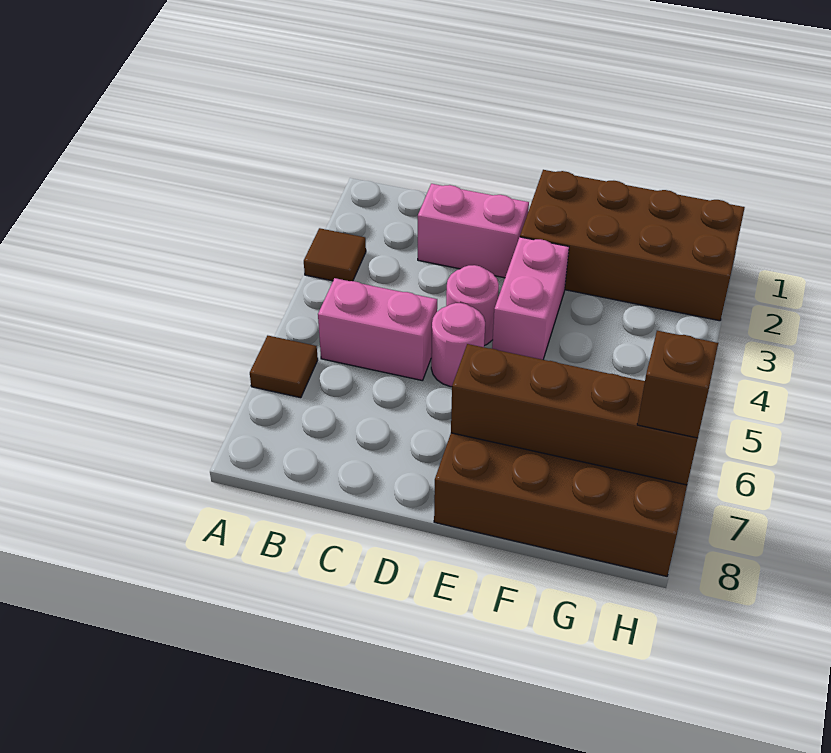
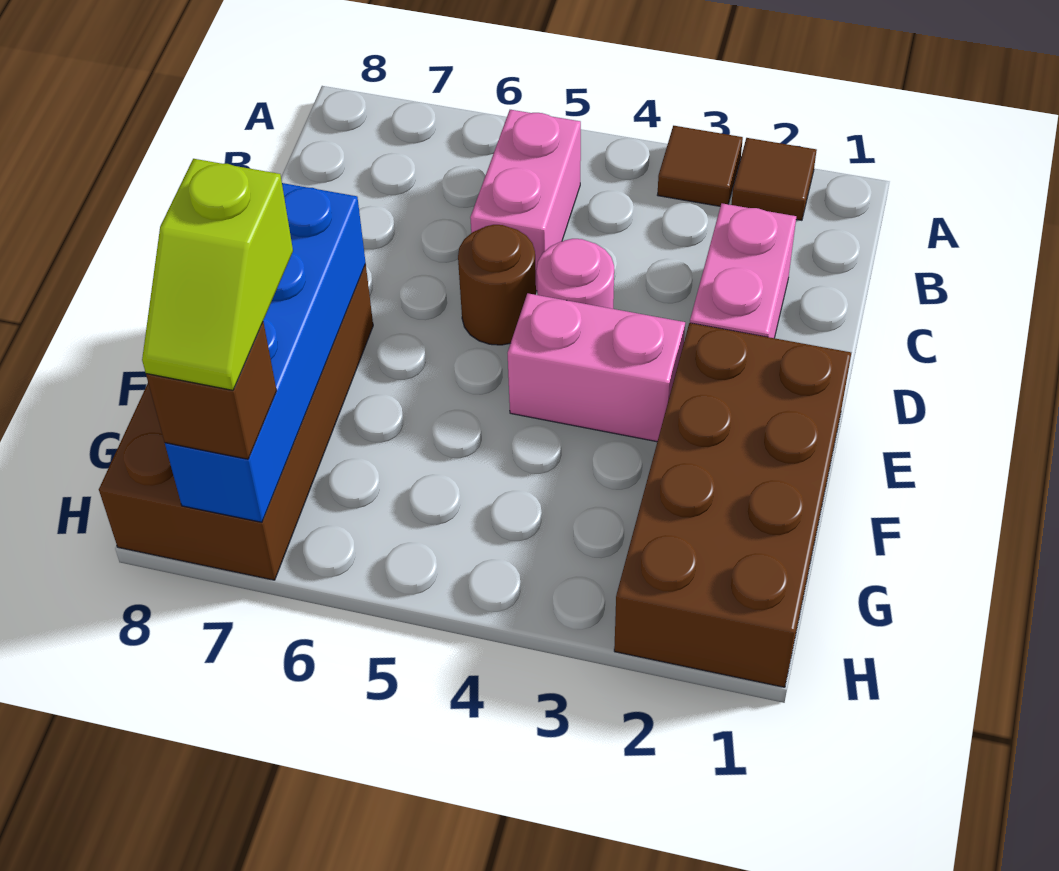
brown tile A6 level 1 -> brown tile A2 level 1
pink round brick D5 level 1 -> brown round brick D5 level 1
brown brick E7:H7 level 2 -> blue brick E7:H7 level 2
none -> lime slope G7:H7 level 4 top G

